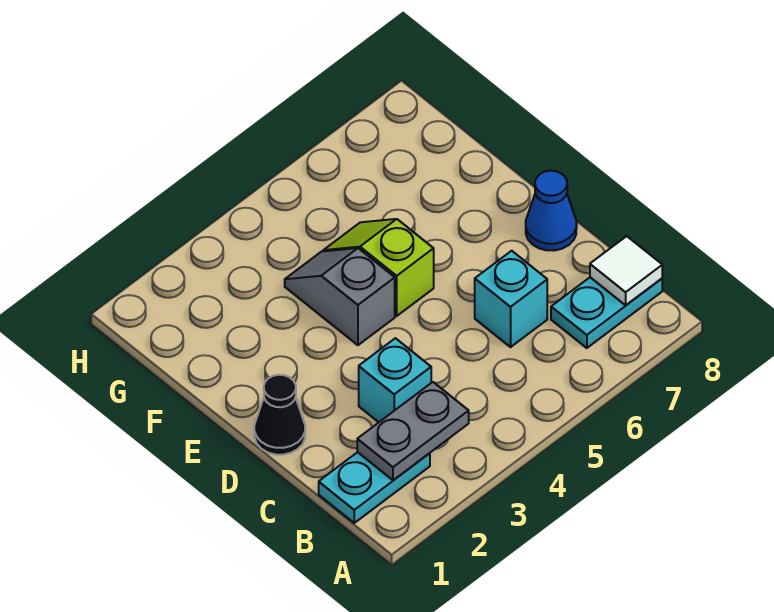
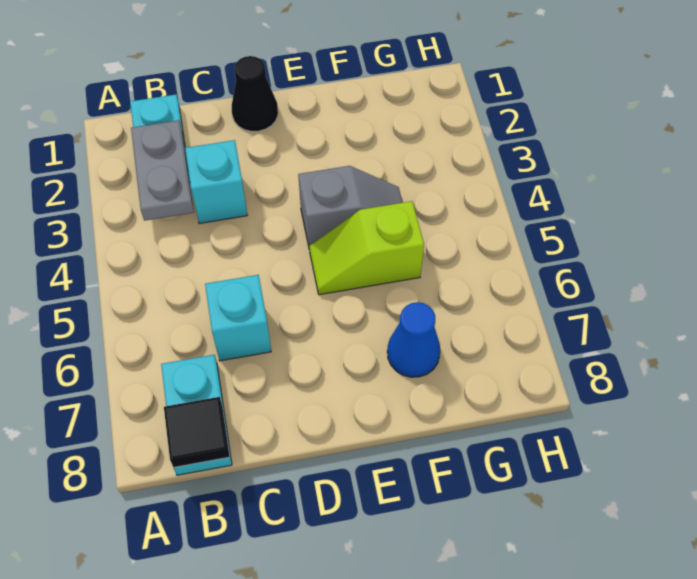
white tile B8 level 2 -> black tile B8 level 2
blue cone D8 level 1 -> blue cone F7 level 1
lime slope E5:F5 level 1 top E -> lime slope E5:F5 level 1 top F

